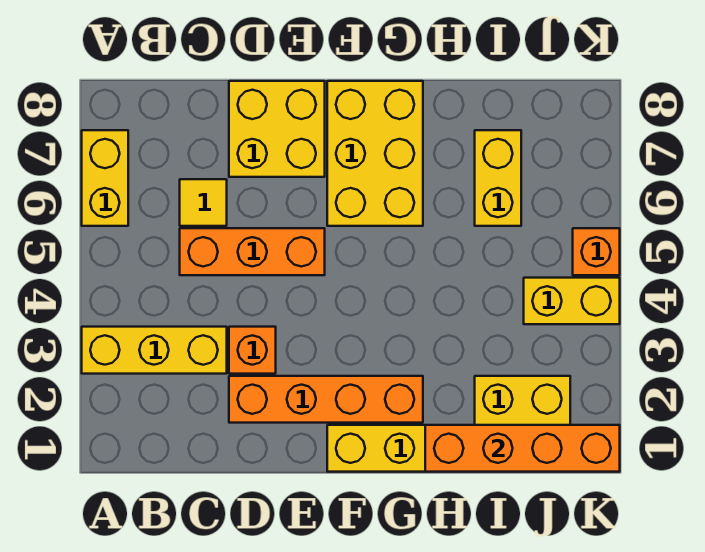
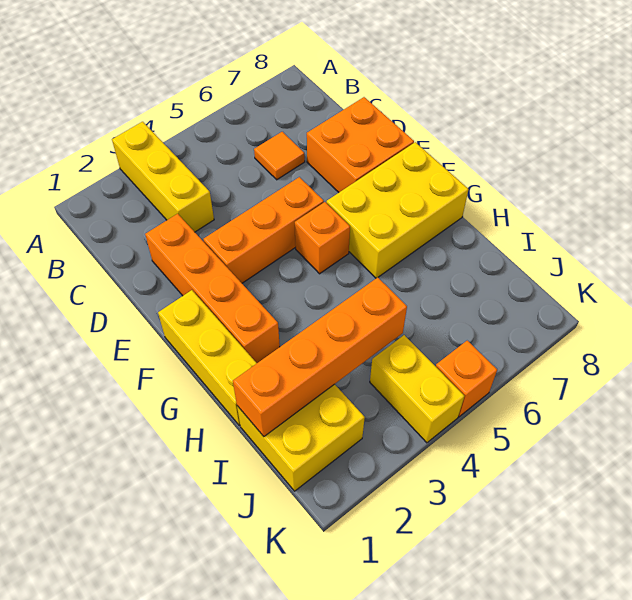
yellow brick A6:A7 level 1 -> none
orange brick C5:E5 level 1 -> orange brick E3:E5 level 1
yellow tile C6 level 1 -> orange tile C6 level 1
orange brick D3 level 1 -> orange brick F5 level 1
yellow brick D7:E8 level 1 -> orange brick D7:E8 level 1
orange brick H1:K1 level 2 -> orange brick I1:I4 level 2
yellow brick I6:I7 level 1 -> none

